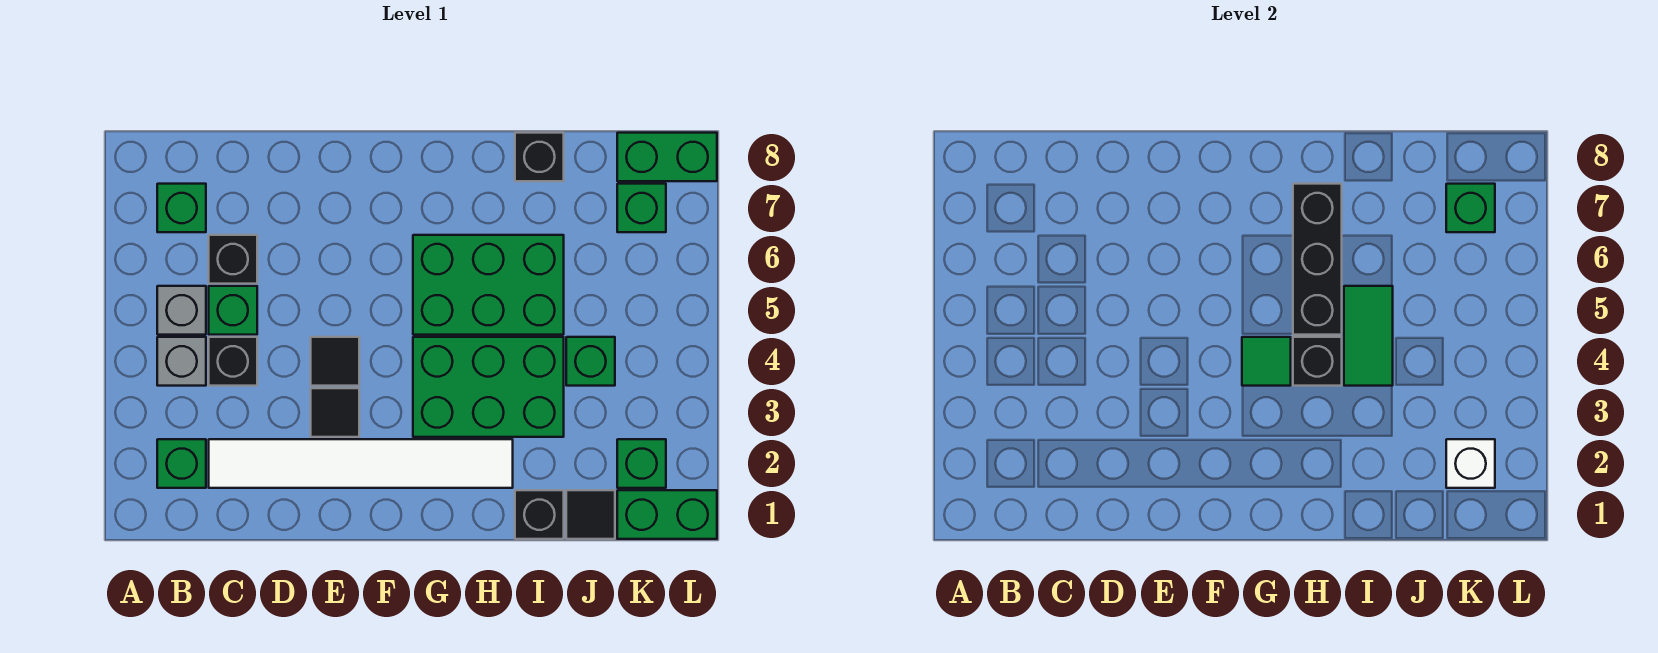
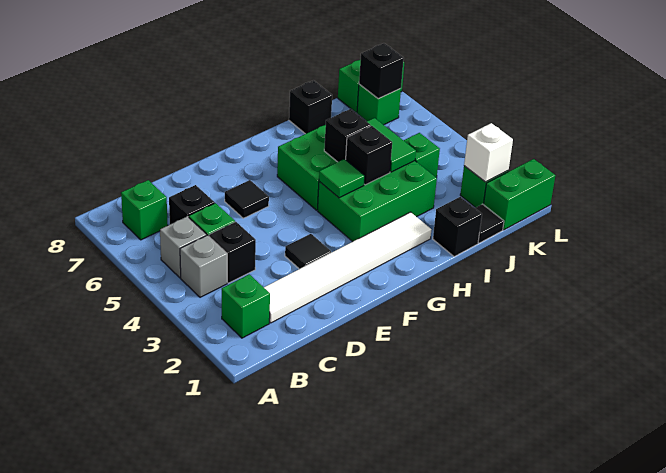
black tile E4 level 1 -> black tile E6 level 1
black brick H5:H7 level 2 -> black brick H5 level 2
green brick K7 level 2 -> black brick K7 level 2

